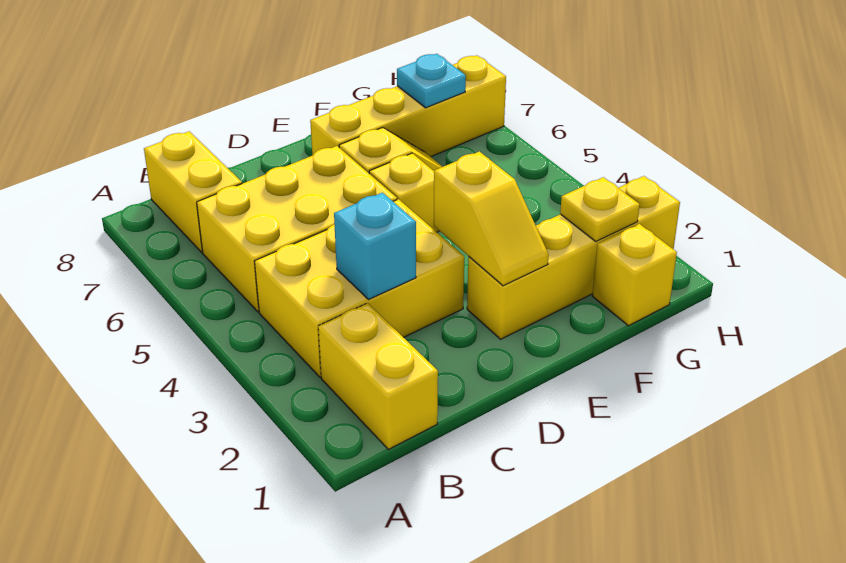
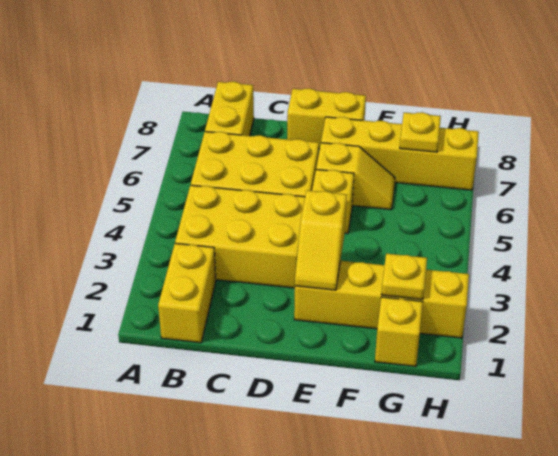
cyan brick C3 level 2 -> none
none -> yellow brick D8:E8 level 1
cyan plate G7 level 2 -> yellow plate G7 level 2

